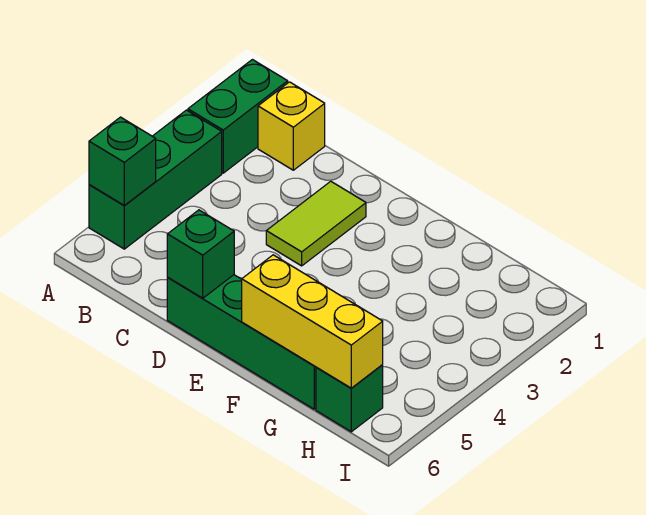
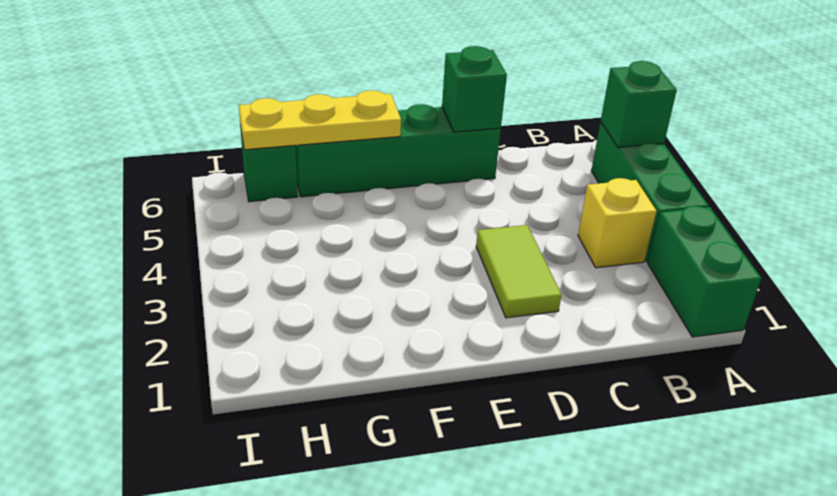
yellow brick B1 level 1 -> yellow brick B3 level 1
yellow brick F6:H6 level 2 -> yellow plate F6:H6 level 2

